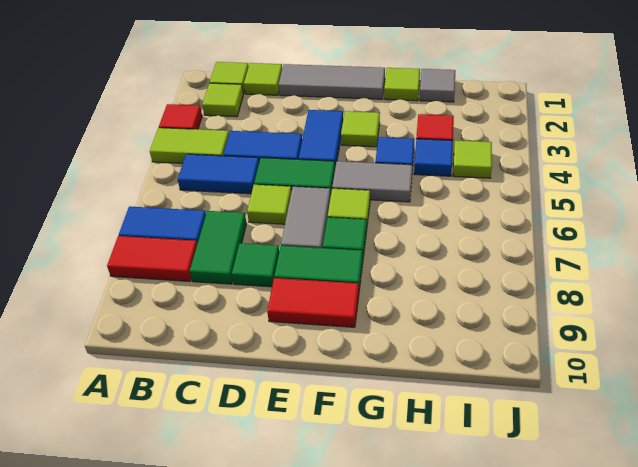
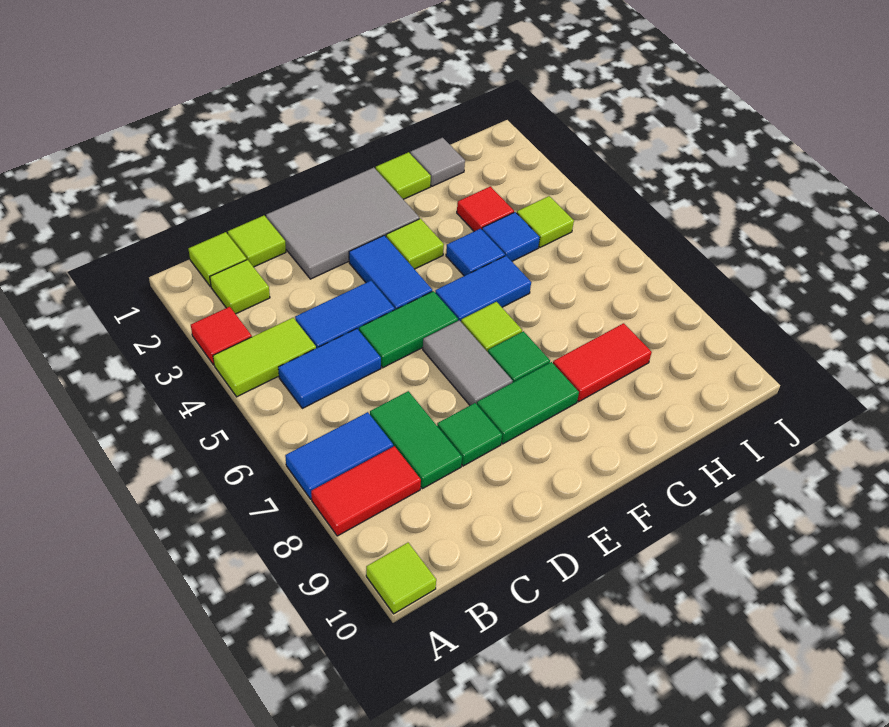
grey tile D1:F1 level 1 -> grey tile D1:F2 level 1
lime tile D6 level 1 -> lime tile A10 level 1
red tile E9:F9 level 1 -> red tile G8:H8 level 1
grey tile F5:G5 level 1 -> blue tile F5:G5 level 1

